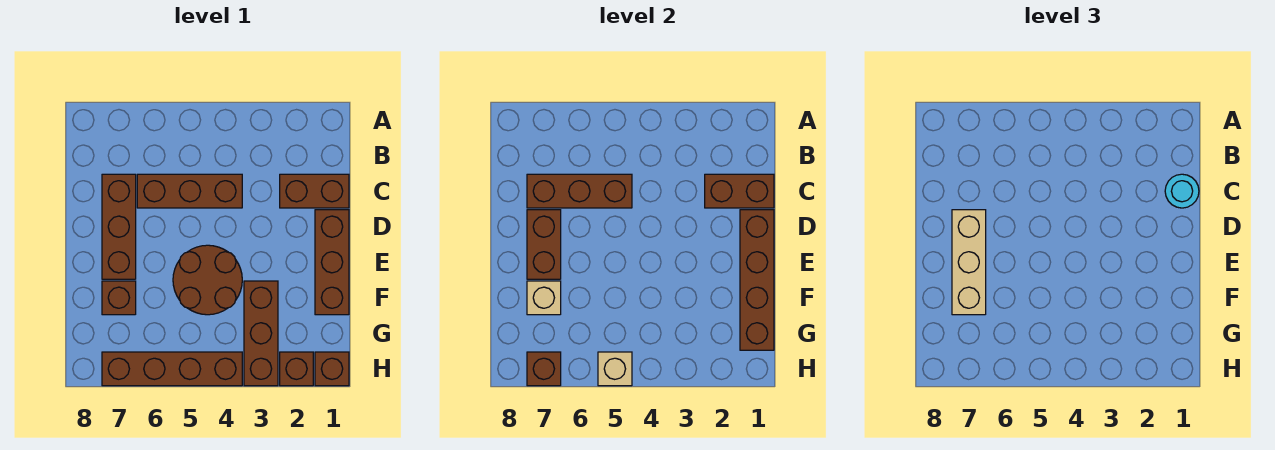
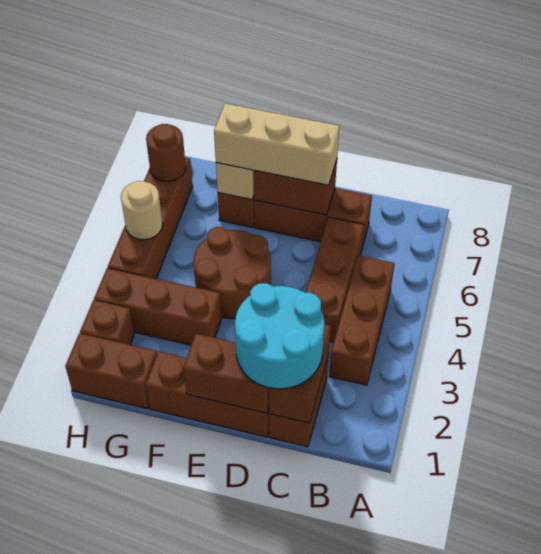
cyan round brick C1 level 3 -> cyan round brick C1:D2 level 3
brown brick C5:C7 level 2 -> brown brick B3:B5 level 1
brown brick D1:G1 level 2 -> brown brick D1:E1 level 2
brown brick H1 level 1 -> brown brick G1:H1 level 1
tan brick H5 level 2 -> tan round brick H5 level 2
brown brick H7 level 2 -> brown round brick H7 level 2

